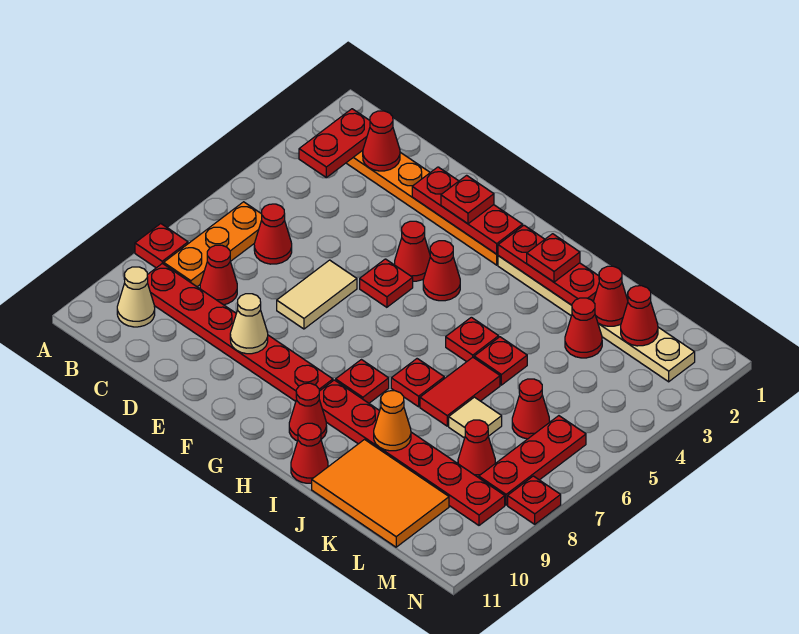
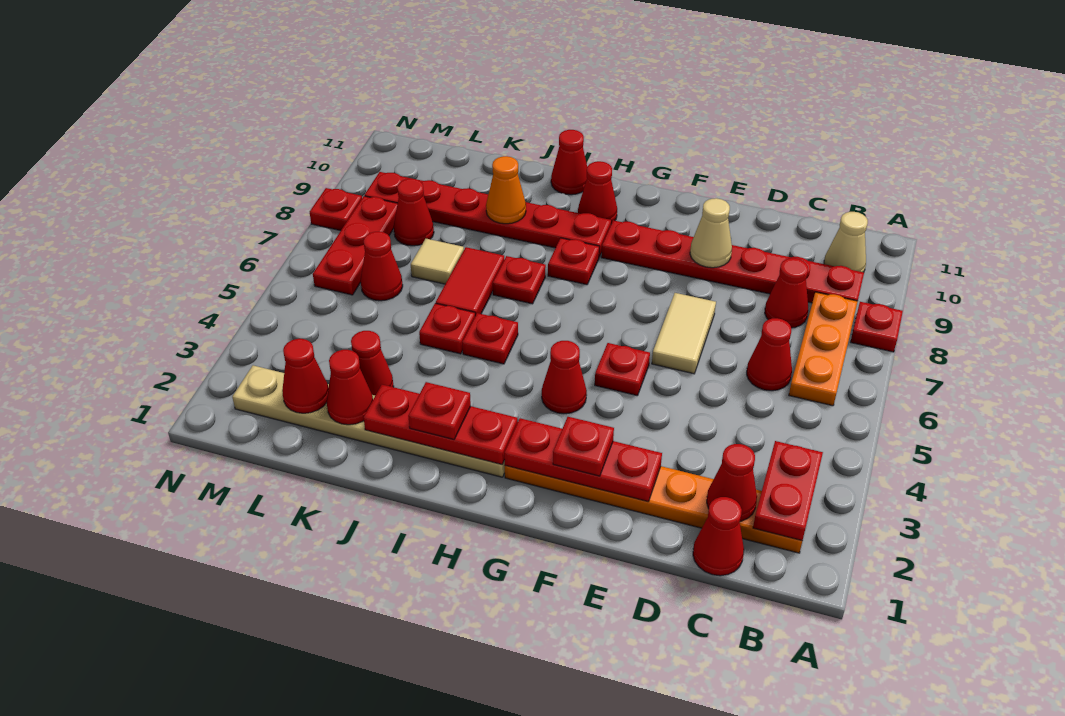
red cone F4 level 1 -> red cone C1 level 1
orange tile J10:L11 level 1 -> none

